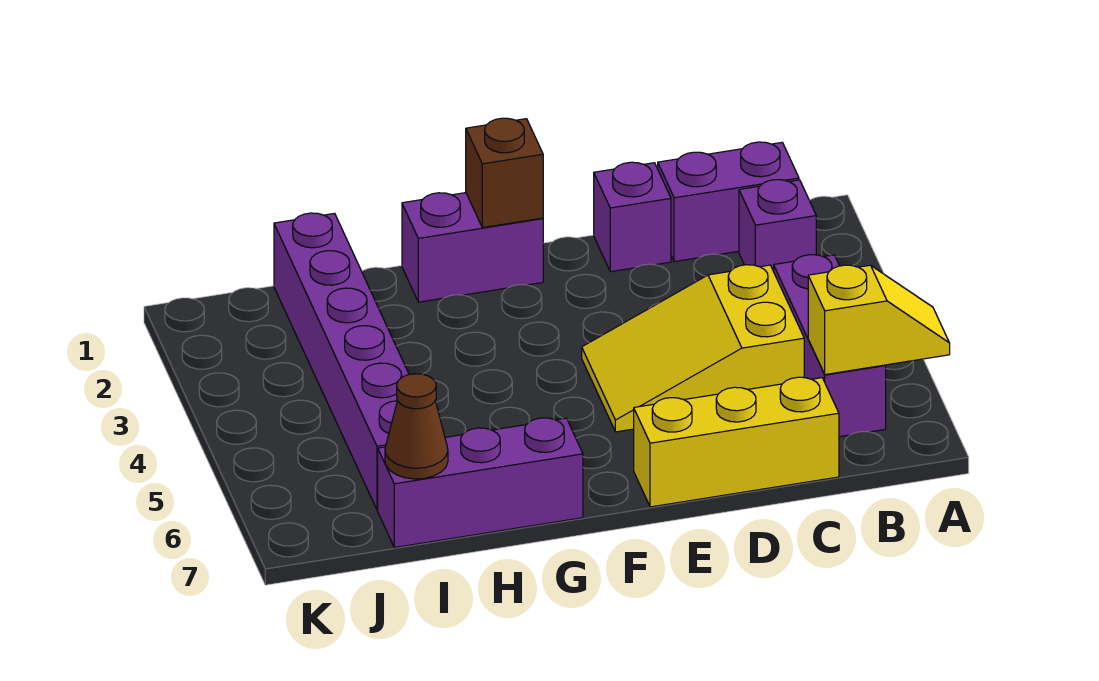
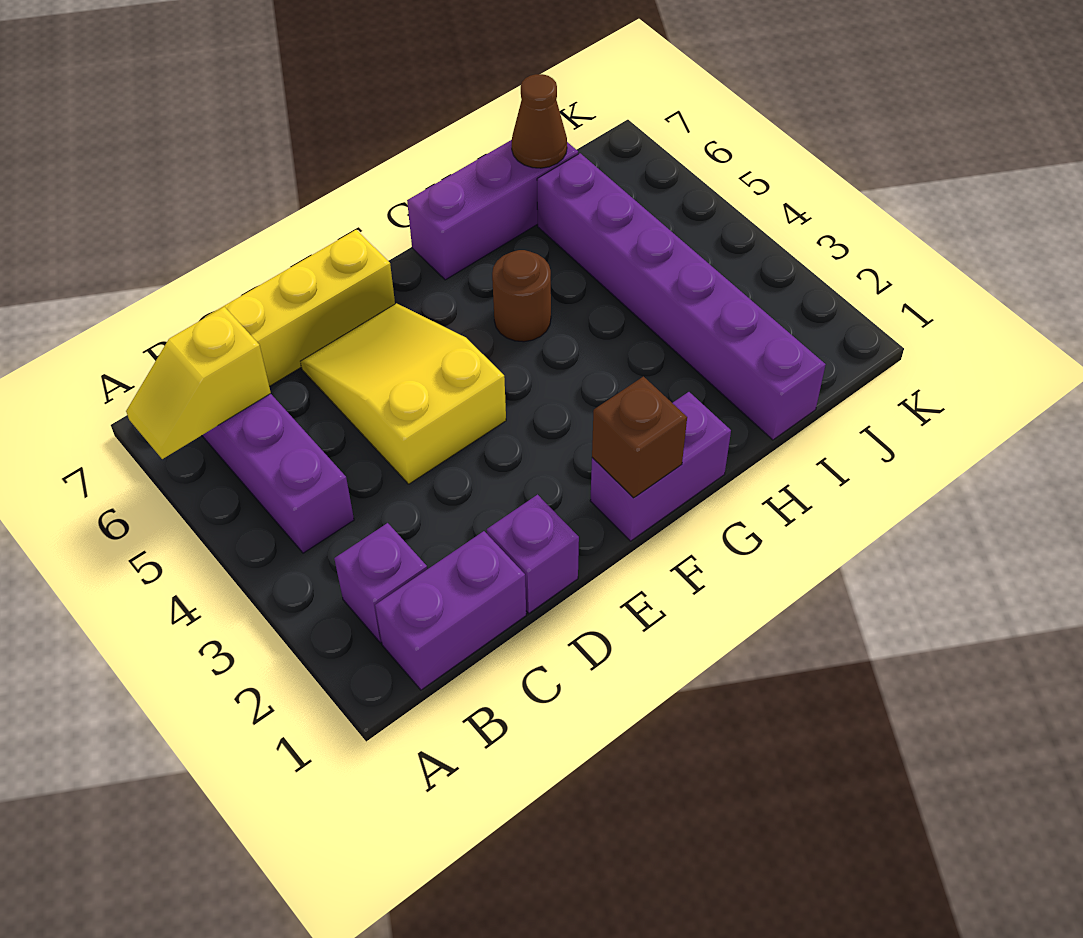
yellow slope C4:E5 level 1 top C -> yellow slope D4:E6 level 1 top 4
none -> brown round brick G5 level 1

